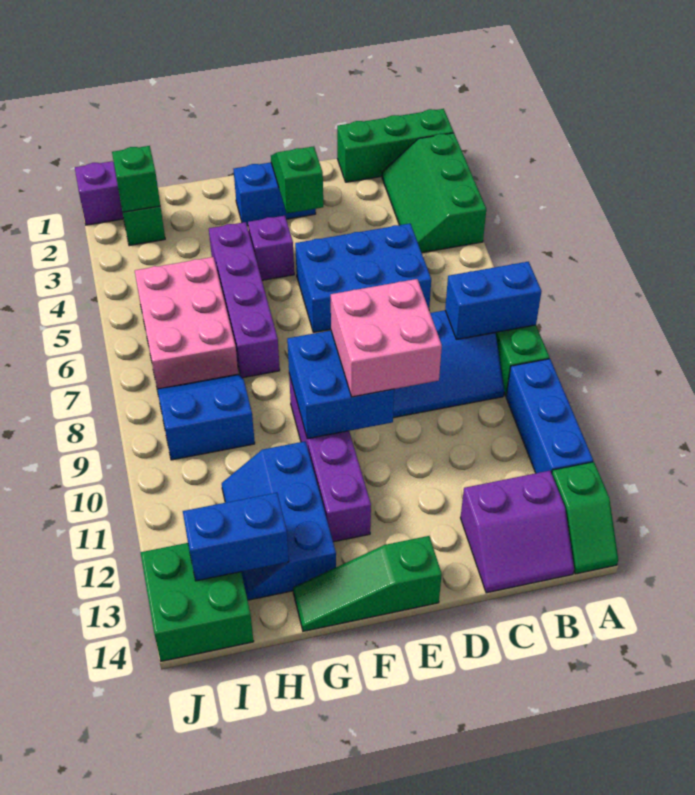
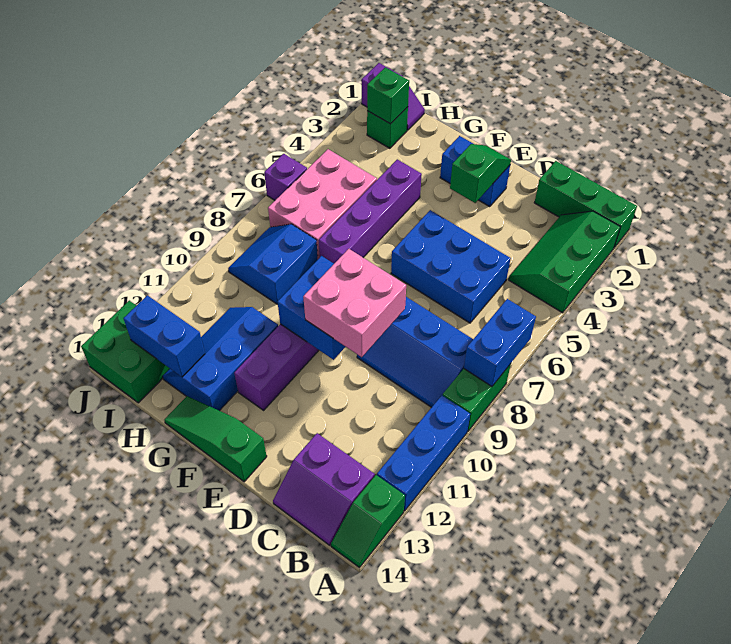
blue brick A8:B8 level 2 -> blue brick A7:A8 level 2
purple brick F4 level 1 -> purple brick J6 level 1
blue slope H8:I9 level 1 top 9 -> blue slope H8:I9 level 1 top H

